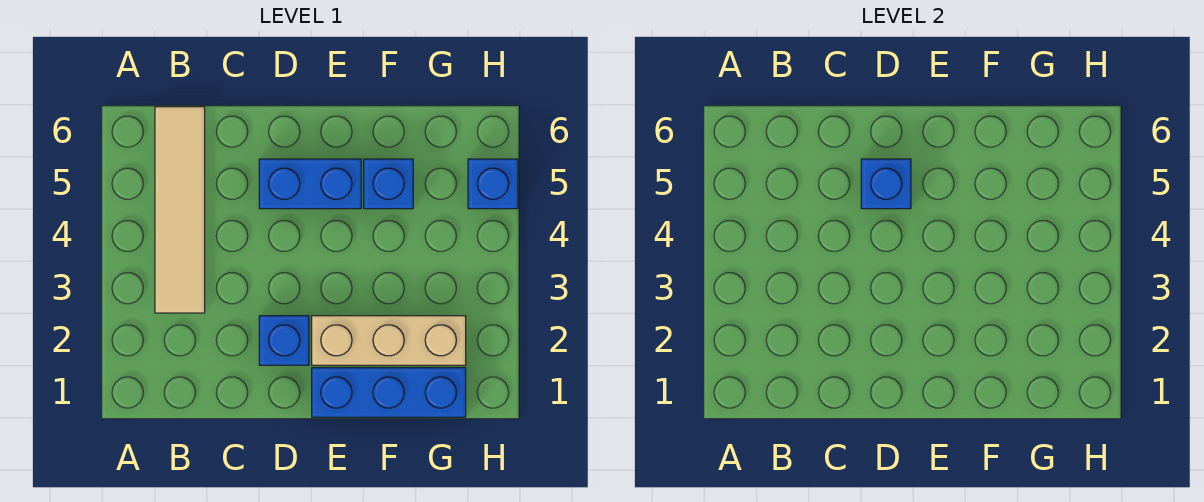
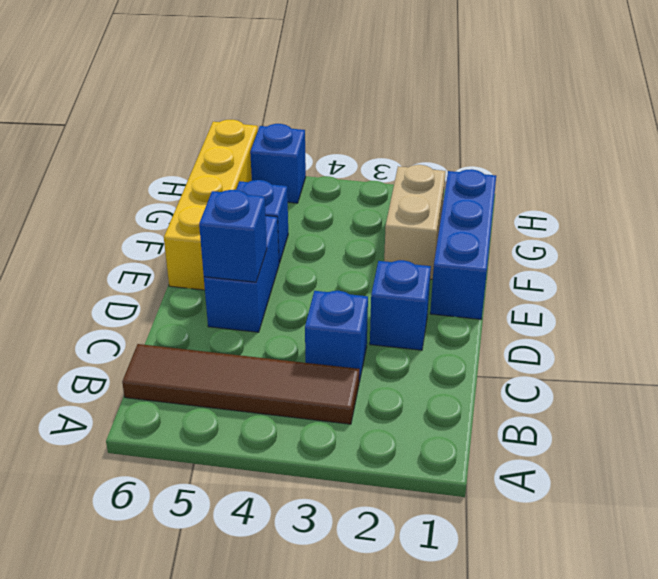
tan tile B3:B6 level 1 -> brown tile B3:B6 level 1
none -> blue brick C3 level 1
tan brick E2:G2 level 1 -> tan brick F2:G2 level 1
none -> yellow brick E6:H6 level 1

